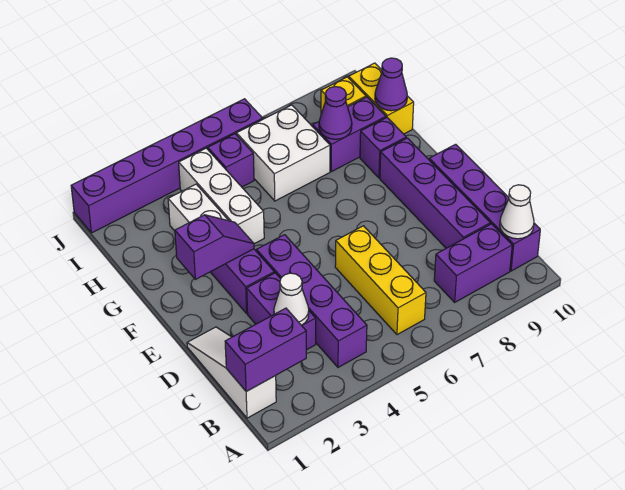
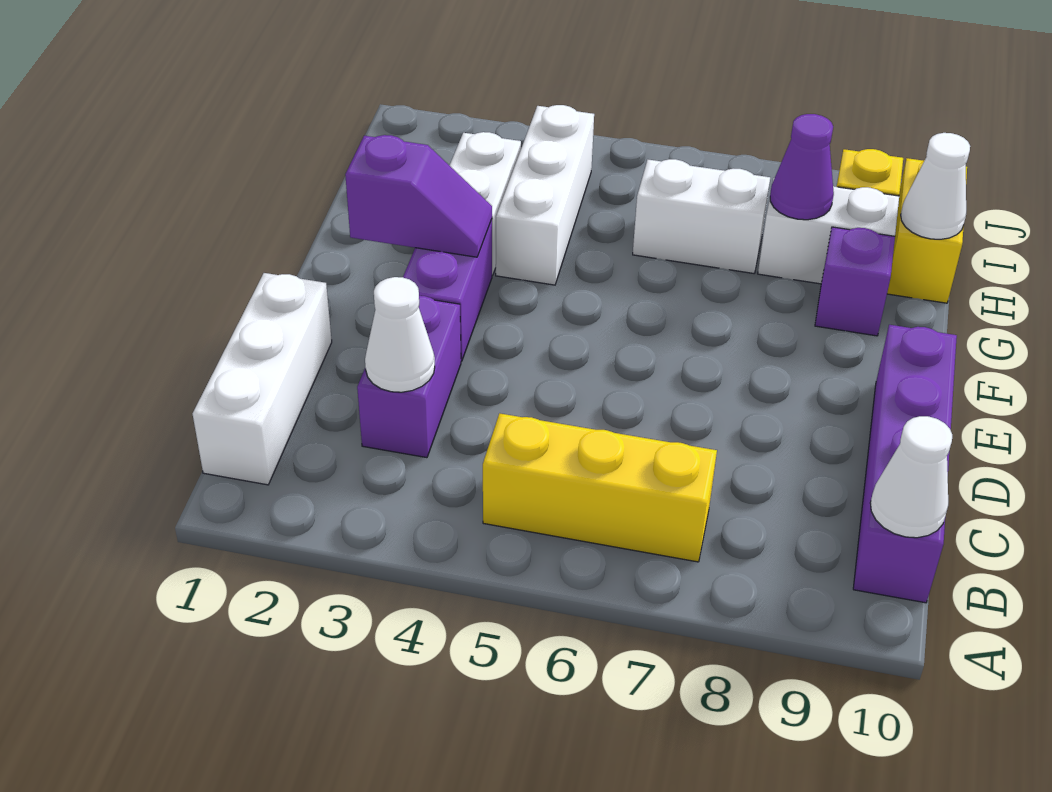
white slope B1:D1 level 1 top B -> white brick B1:D1 level 1
purple brick B1:B2 level 2 -> none
purple brick B4:E4 level 1 -> none
yellow brick B6:D6 level 1 -> yellow brick B5:B7 level 1
purple brick B8:B9 level 1 -> none
purple brick C9:F9 level 1 -> none
white brick H6:I7 level 1 -> white brick H6:H7 level 1
purple brick H8:H9 level 1 -> white brick H8:H9 level 1
purple cone H10 level 2 -> white cone H10 level 2
purple brick I5 level 1 -> none
purple brick J1:J6 level 1 -> none

